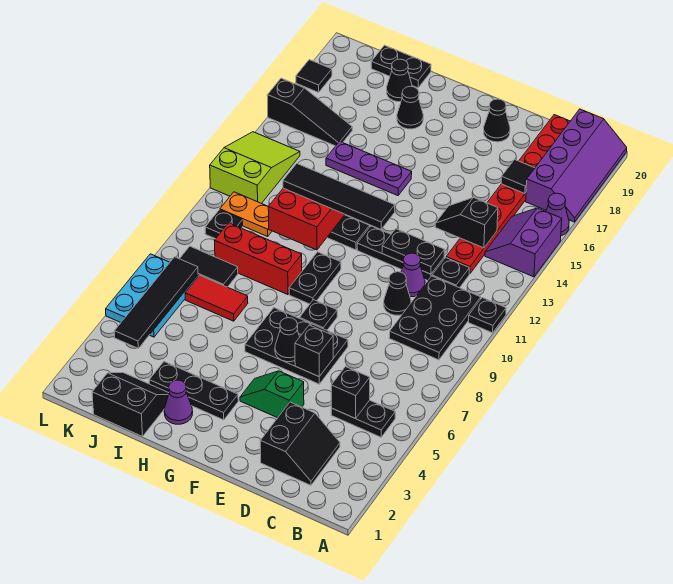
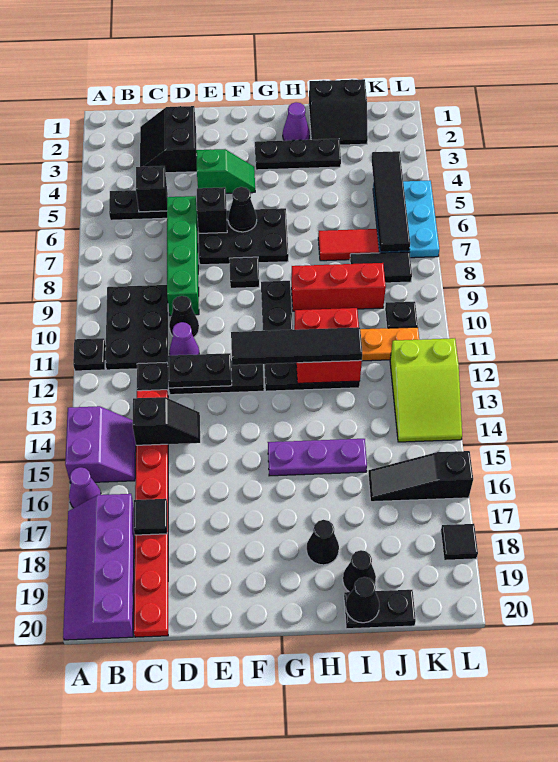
none -> green brick D6:D9 level 1
black cone E19 level 1 -> black cone I20 level 2

